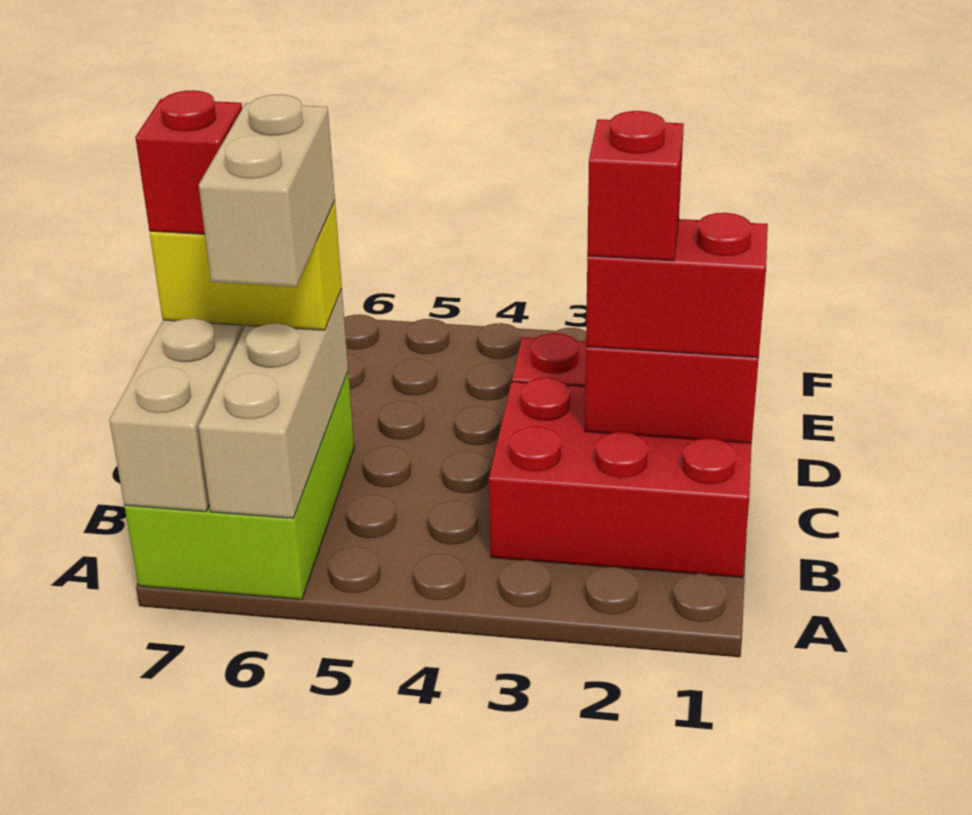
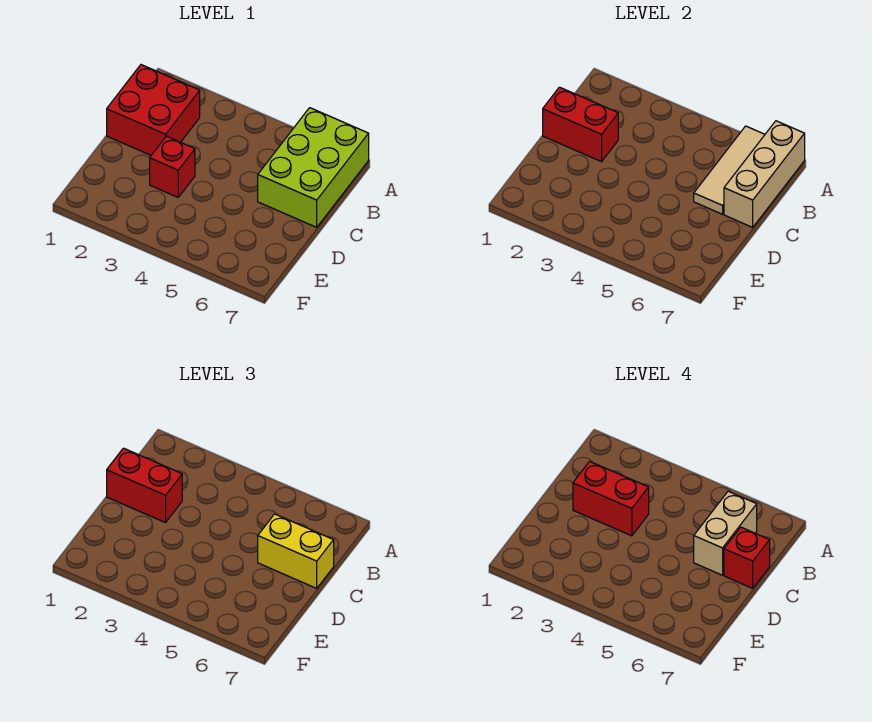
tan brick A6:C6 level 2 -> tan tile A6:C6 level 2
red brick B1:C3 level 1 -> red brick B1:C2 level 1
red brick C2 level 4 -> red brick C2:C3 level 4

